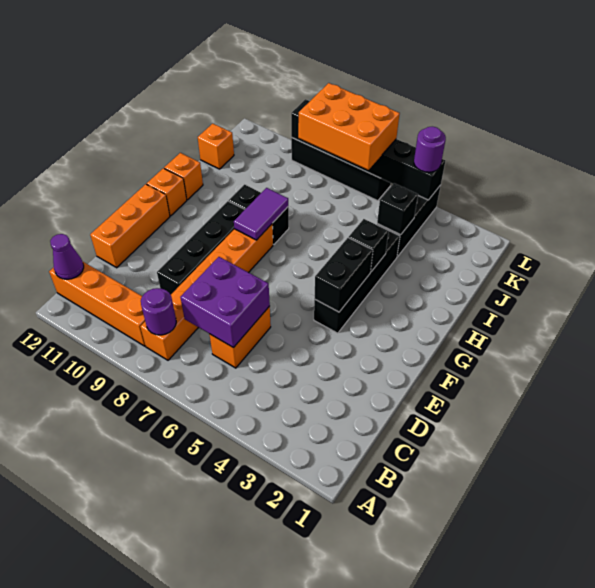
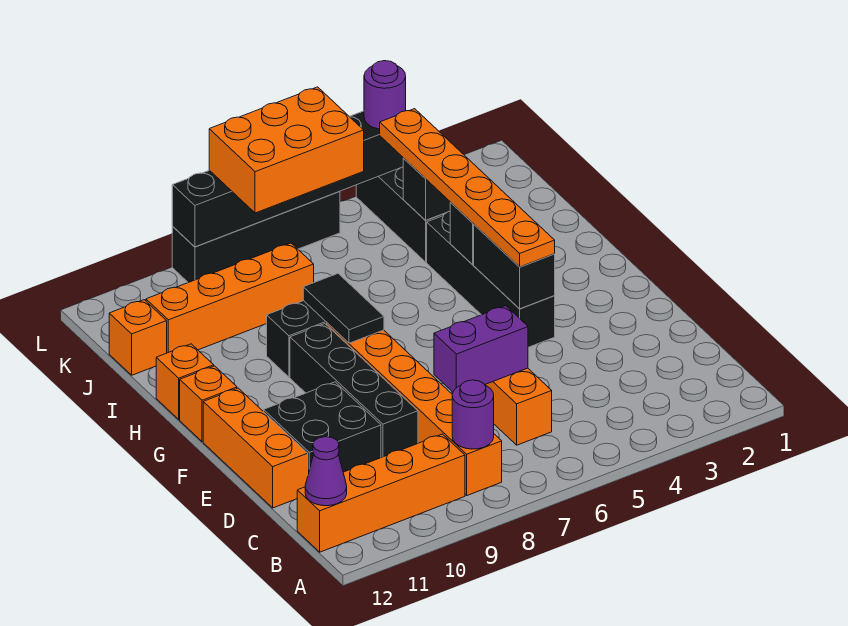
purple brick C6:D7 level 2 -> purple brick D6:D7 level 2
none -> black brick D10:E11 level 1
none -> orange plate F4:K4 level 3
purple tile G8:H8 level 2 -> black tile G8:H8 level 2
none -> orange brick J8:J11 level 1

